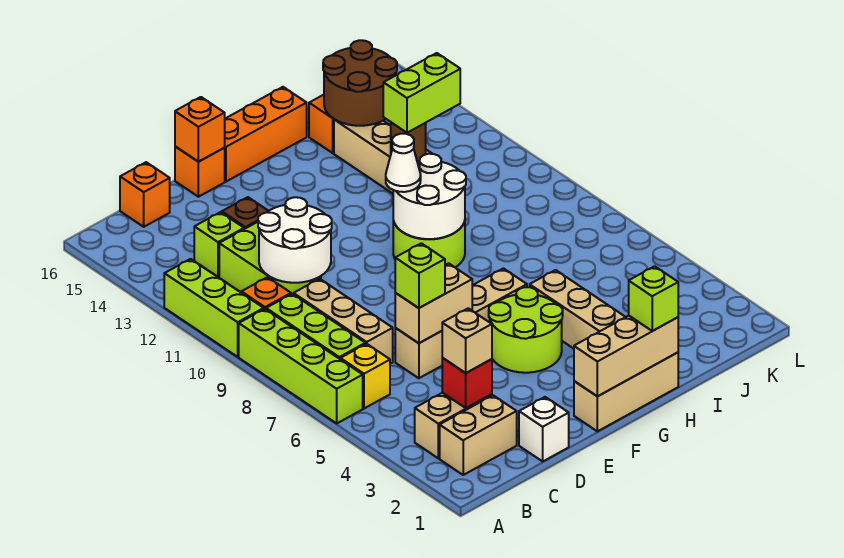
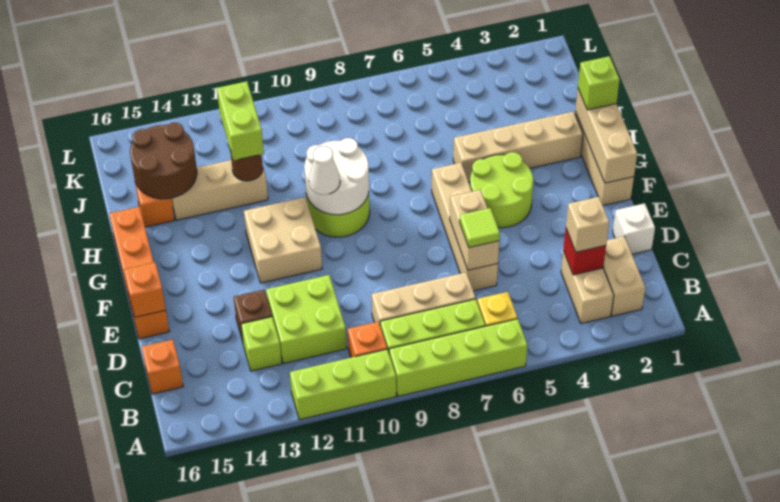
white round brick C10:D11 level 2 -> none
lime brick D6 level 3 -> lime tile D6 level 3
none -> tan brick F11:G12 level 1

